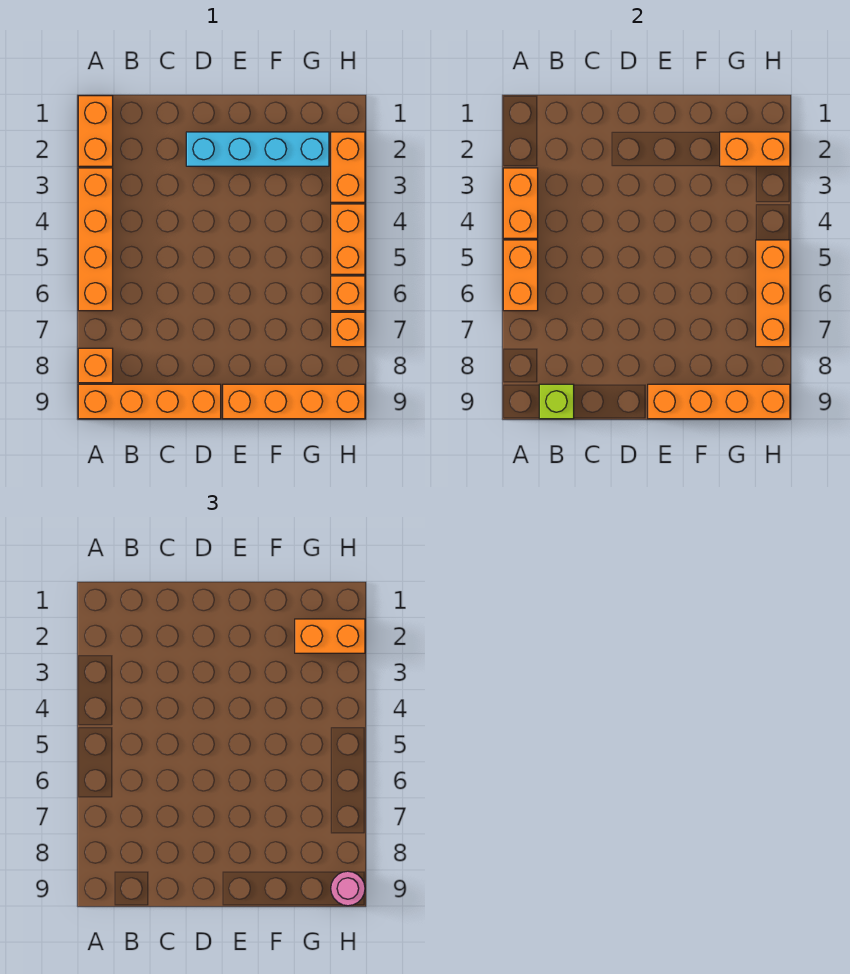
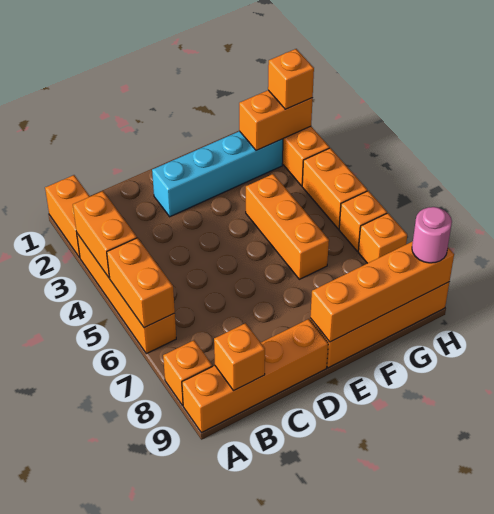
lime brick B9 level 2 -> orange brick B9 level 2
orange brick G2:H2 level 3 -> orange brick H2 level 3
orange brick H5:H7 level 2 -> orange brick F4:F6 level 1

